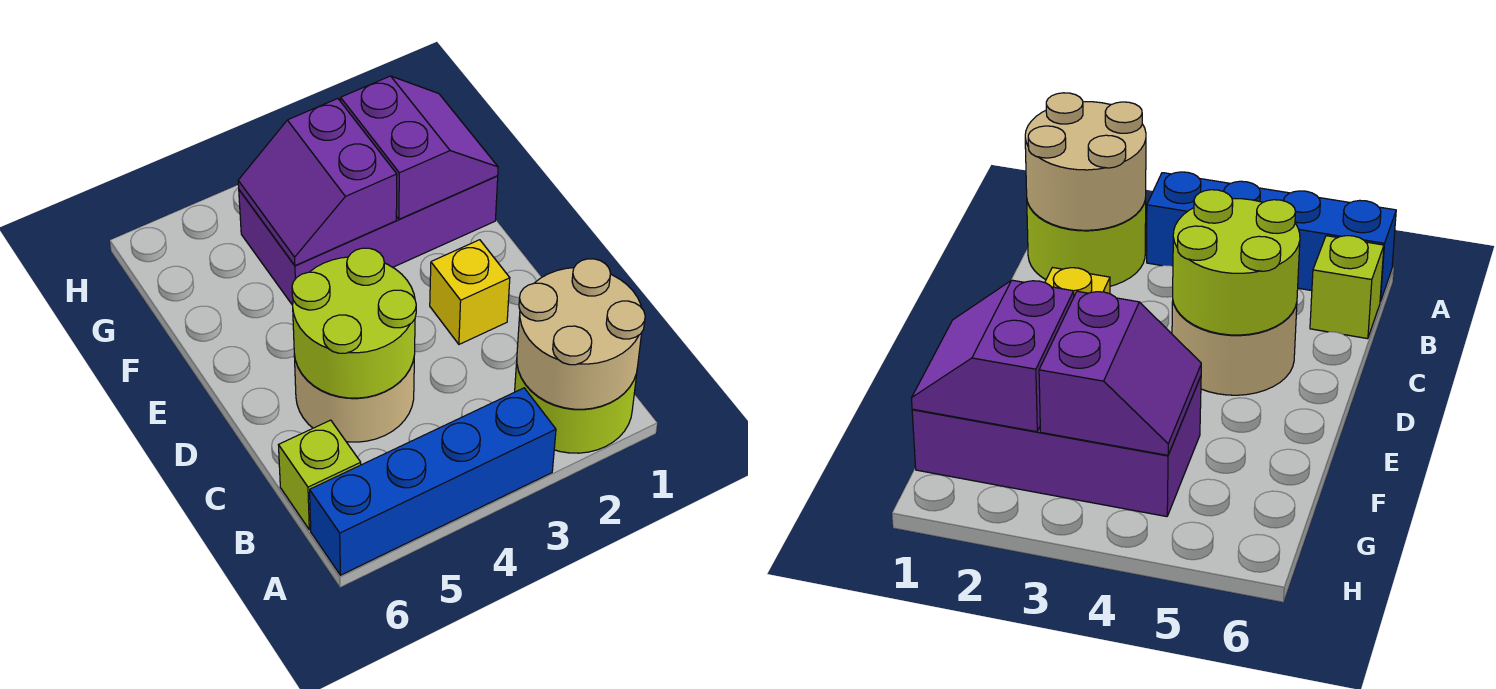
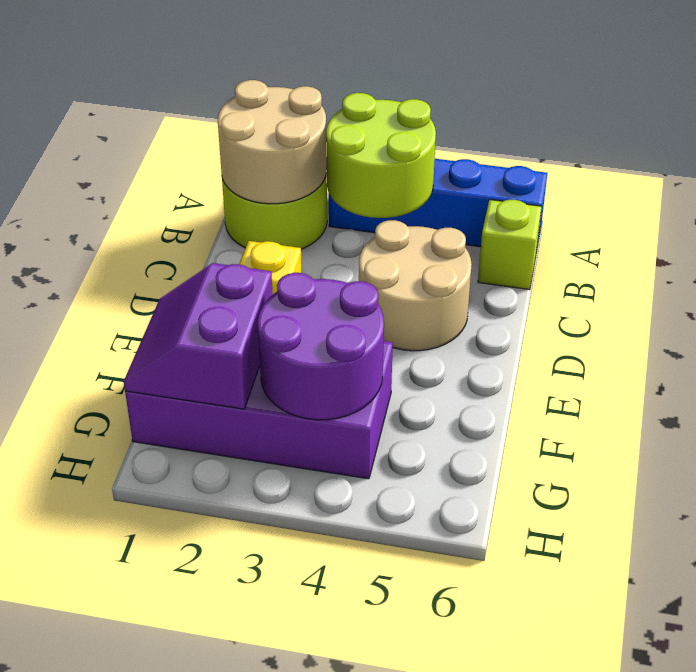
lime round brick C4:D5 level 2 -> lime round brick A3:B4 level 2
purple slope F3:G4 level 2 top 3 -> purple round brick F3:G4 level 2

